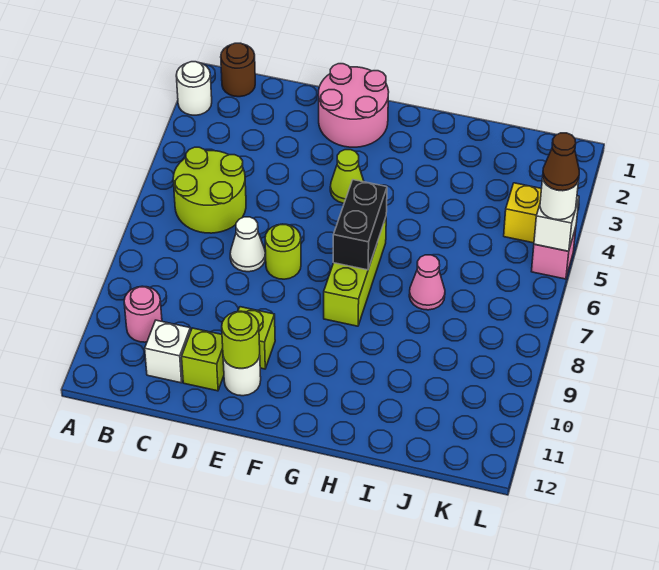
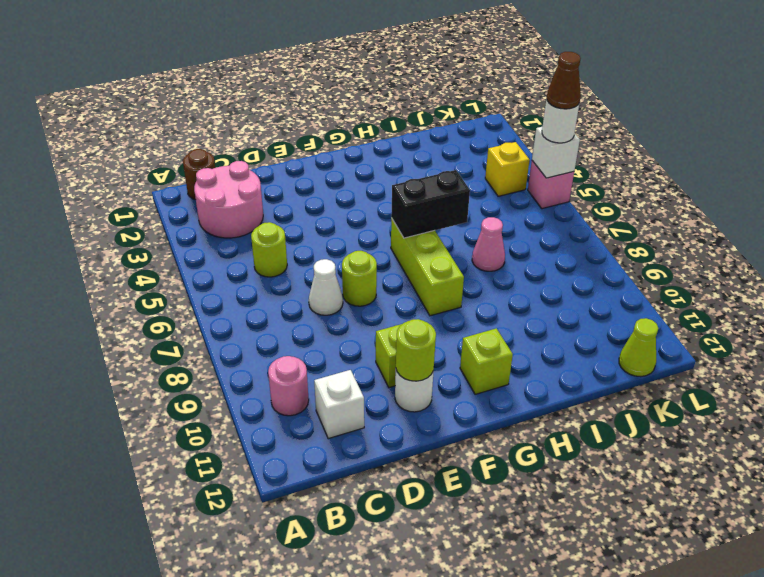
white round brick A2 level 1 -> none
lime round brick B5:C6 level 1 -> lime round brick C5 level 1
lime brick D11 level 1 -> lime brick G11 level 1
pink round brick E1:F2 level 1 -> pink round brick B2:C3 level 1
lime cone F4 level 1 -> lime cone K12 level 1
black brick G6:G7 level 2 -> black brick G6:H6 level 2

